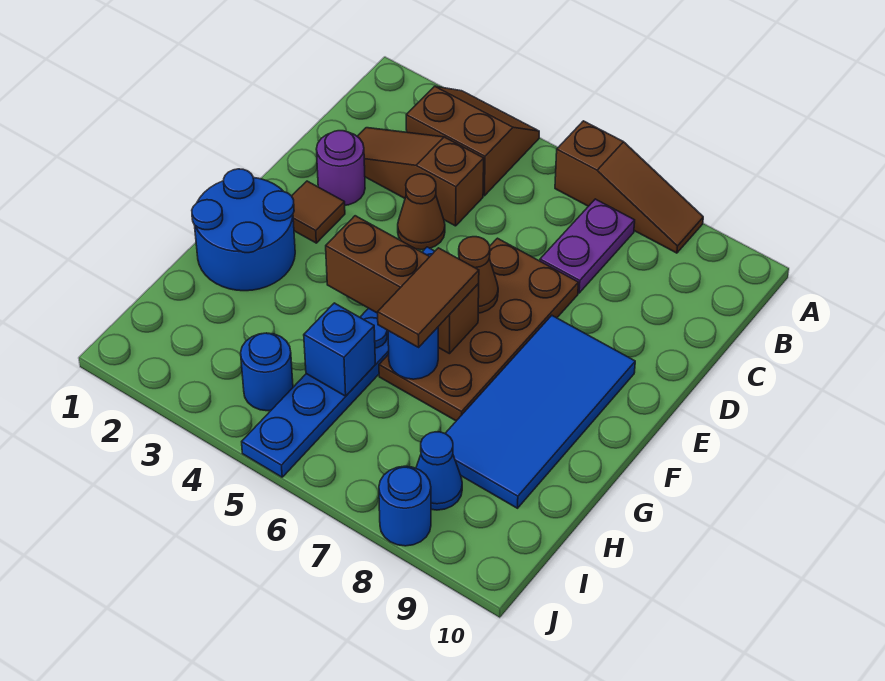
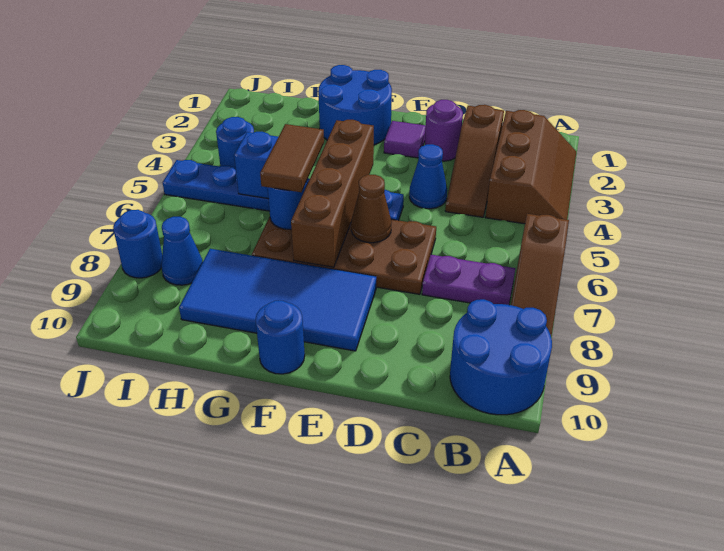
brown slope A3:B4 level 1 top B -> brown slope A2:B4 level 1 top B
none -> blue round brick A9:B10 level 1
brown slope C2:C4 level 1 top 4 -> brown slope C2:C4 level 1 top 2
brown cone D4 level 1 -> blue cone D4 level 1
brown tile E2 level 1 -> purple tile E2 level 1
brown brick F4:F6 level 2 -> brown brick F4:F7 level 2
brown tile F6:G6 level 3 -> brown tile G5:G6 level 3
none -> blue round brick F10 level 1

